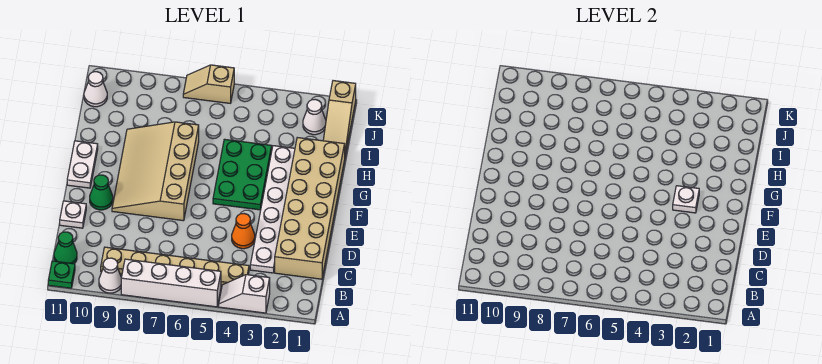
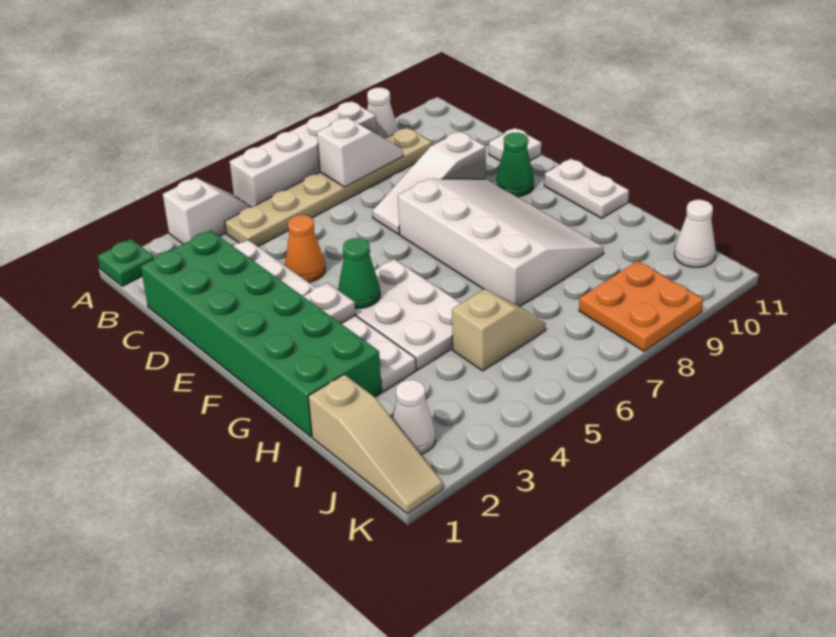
green plate A11 level 1 -> green plate A1 level 1
none -> white slope B7:B8 level 2 top 7
green cone B11 level 1 -> green cone F4 level 2
tan brick C1:H2 level 1 -> green brick C1:H2 level 1
none -> white slope D7:D9 level 1 top 9
tan slope E7:H9 level 1 top 7 -> white slope E7:H9 level 1 top 7
green plate F4:H5 level 1 -> white plate F4:H5 level 1
tan slope I1:K1 level 1 top K -> tan slope I1:K1 level 1 top I
none -> orange plate J8:K9 level 1
tan slope K6:K7 level 1 top 6 -> tan slope I5:I6 level 1 top 5

